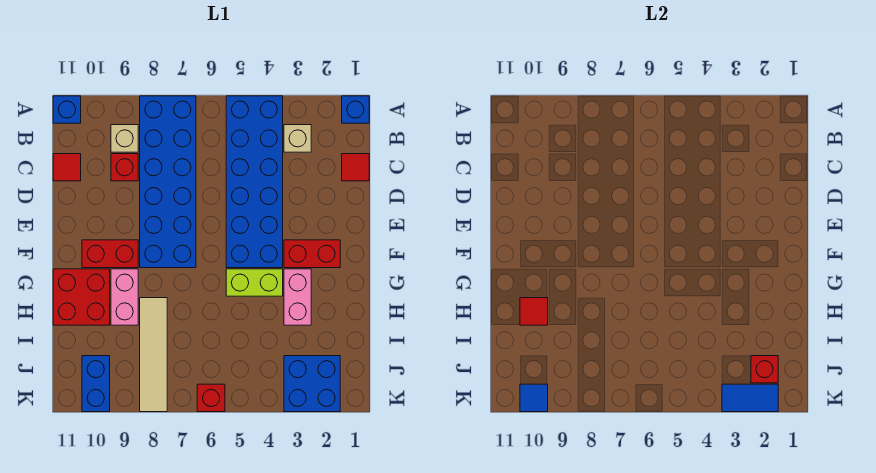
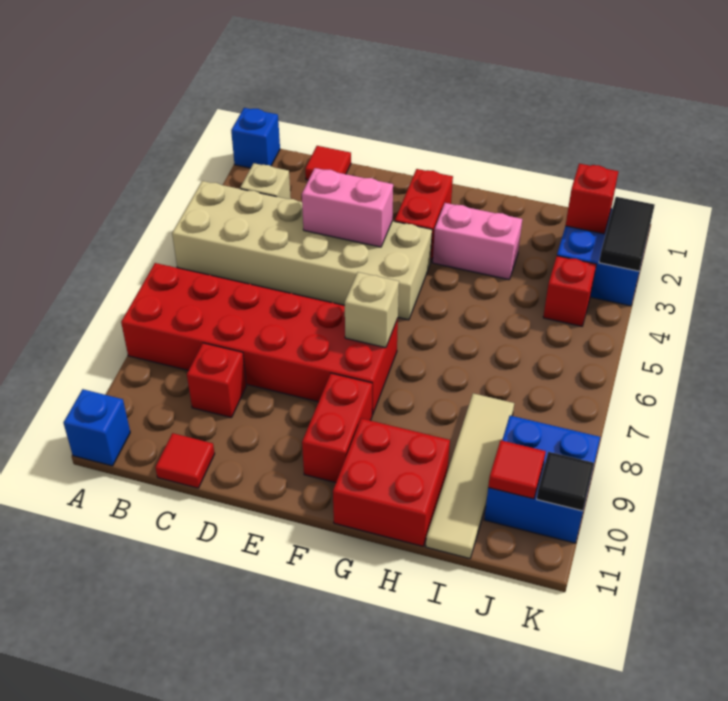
blue brick A4:F5 level 1 -> tan brick A4:F5 level 1
blue brick A7:F8 level 1 -> red brick A7:F8 level 1
tan brick B9 level 1 -> tan brick F7 level 2
lime brick G4:G5 level 1 -> none
pink brick G9:H9 level 1 -> pink brick D4:E4 level 2
tan tile H8:K8 level 1 -> tan tile I8:I11 level 1
red tile H10 level 2 -> red tile J10 level 2
blue brick J10:K10 level 1 -> blue brick J9:K10 level 1
blue tile K2:K3 level 2 -> black tile K2:K3 level 2
red brick K6 level 1 -> red brick J4 level 1
blue tile K10 level 2 -> black tile K10 level 2

